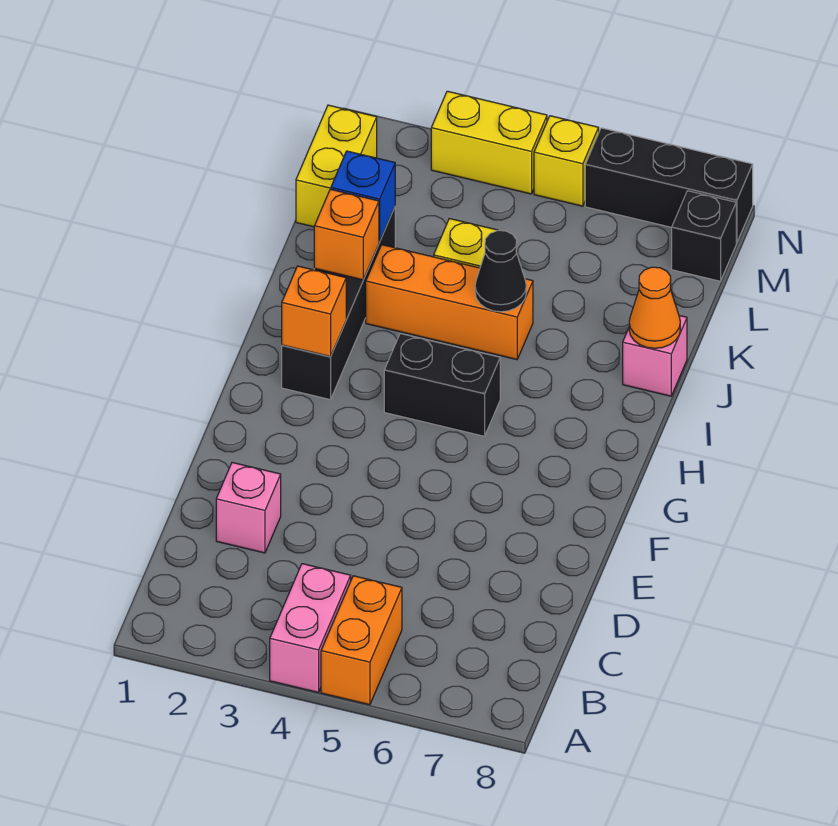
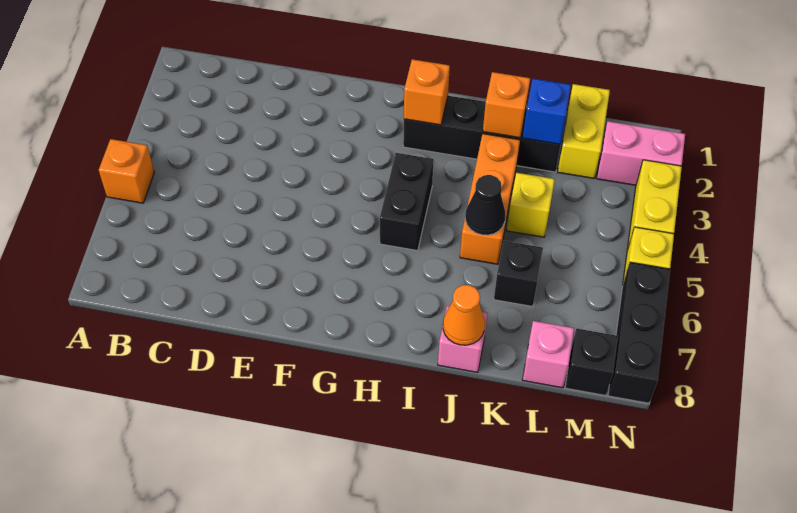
pink brick A4:B4 level 1 -> pink brick M2:N2 level 1
orange brick A5:B5 level 1 -> orange brick A5 level 1
pink brick D2 level 1 -> pink brick L8 level 1
none -> black brick K6 level 1
yellow brick L1:M1 level 1 -> yellow brick L1:L2 level 1

